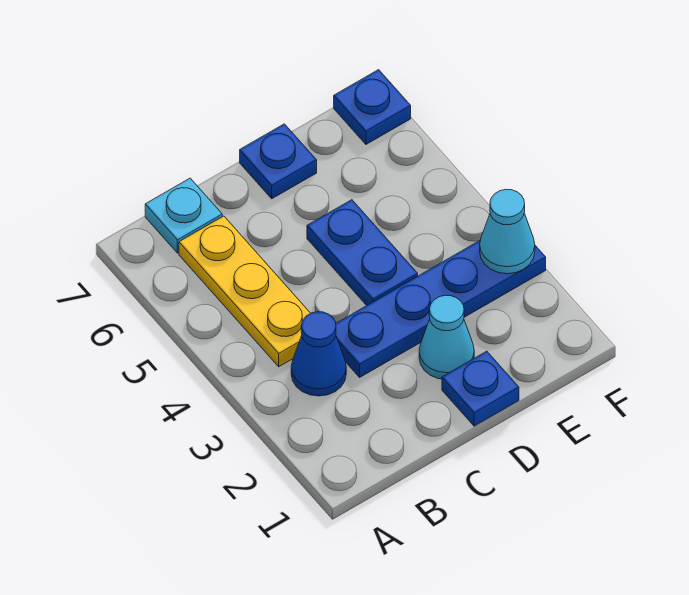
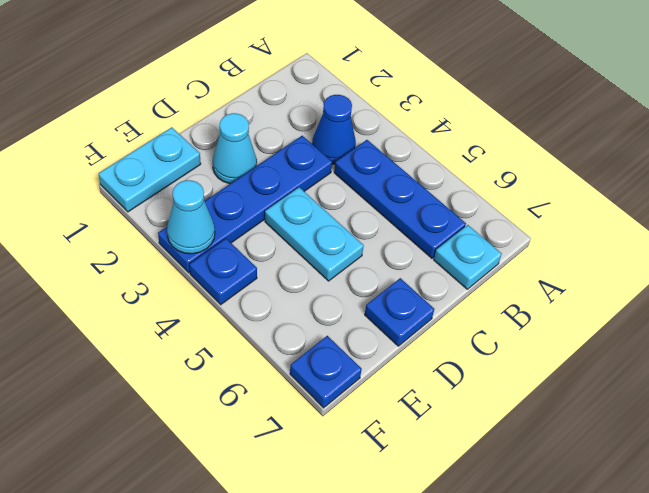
yellow plate B4:B6 level 1 -> blue plate B4:B6 level 1
blue plate D1 level 1 -> blue plate F4 level 1
blue plate D4:D5 level 1 -> cyan plate D4:D5 level 1
none -> cyan plate E1:F1 level 1

